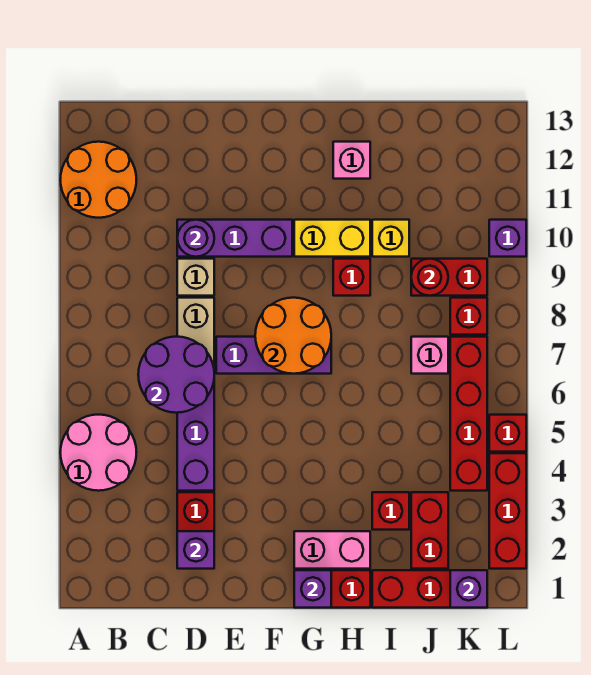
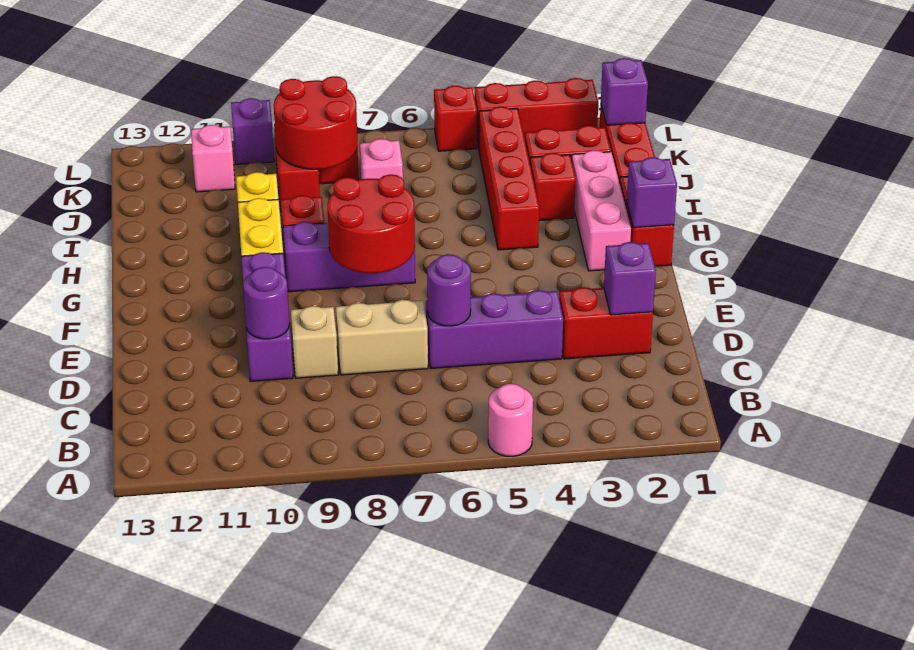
pink round brick A4:B5 level 1 -> pink round brick A5 level 1
orange round brick A11:B12 level 1 -> none
purple round brick C6:D7 level 2 -> purple round brick D6 level 2
purple brick E7:G7 level 1 -> purple brick G7:G9 level 1
orange round brick F7:G8 level 2 -> red round brick F7:G8 level 2
pink brick G2:H2 level 1 -> pink brick G2:I2 level 1
pink brick H12 level 1 -> pink brick K11 level 1
red round brick J9 level 2 -> red round brick J8:K9 level 2
red brick K4:K7 level 1 -> red brick H4:K4 level 1

